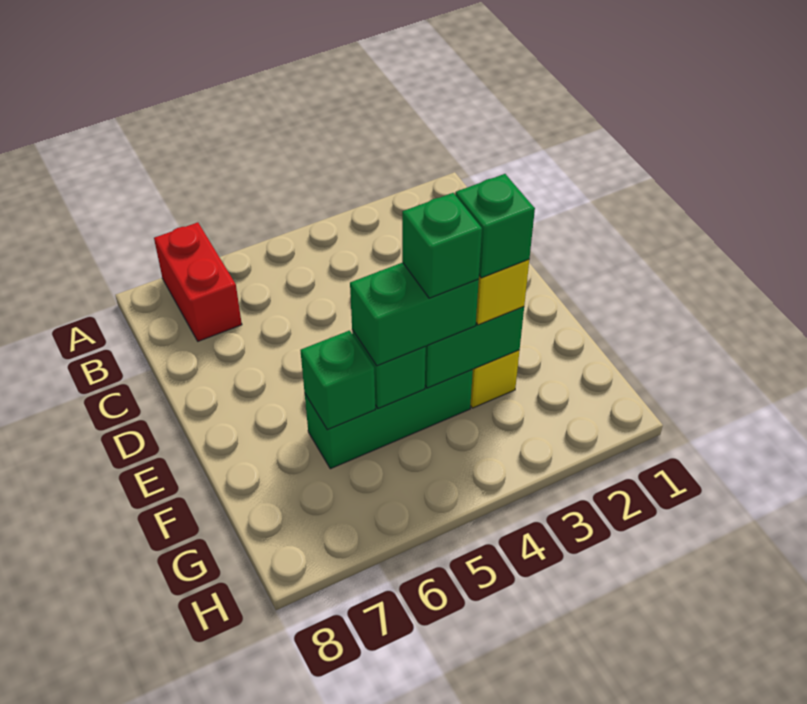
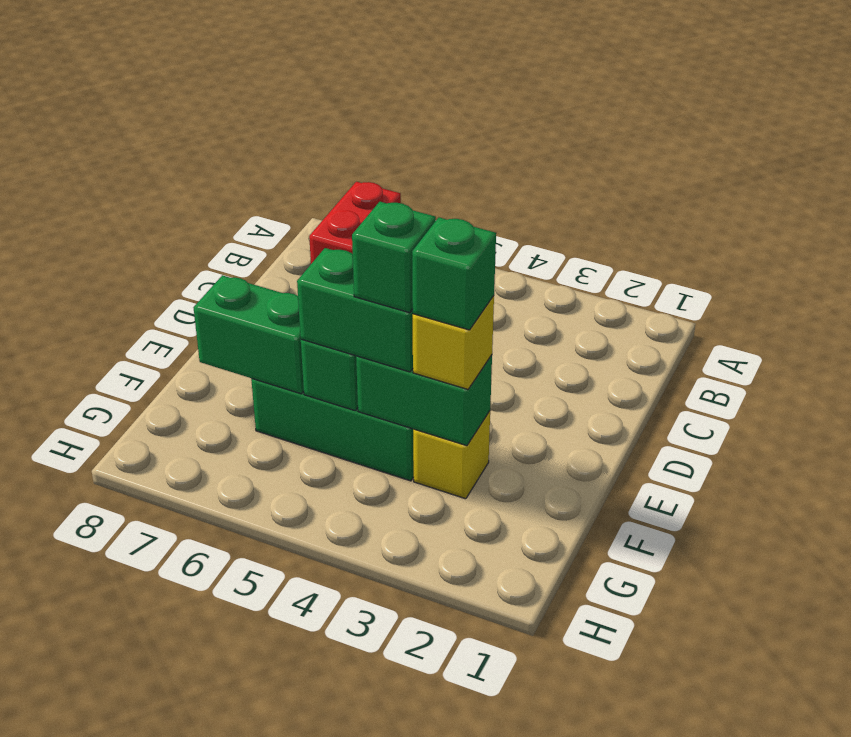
green brick F6 level 2 -> green brick F6:F7 level 2

